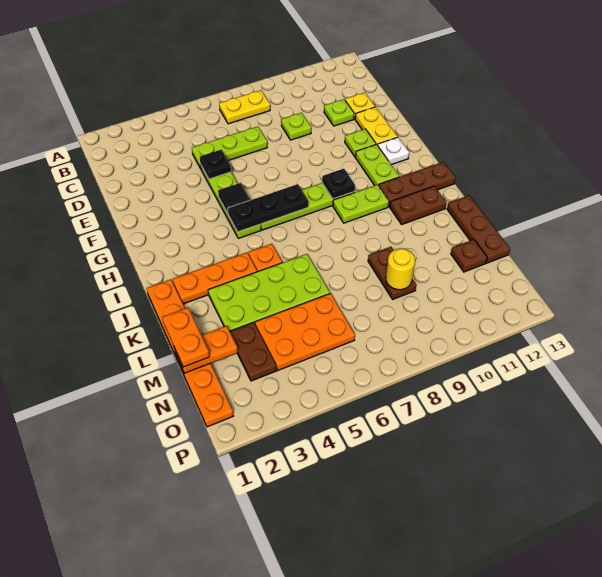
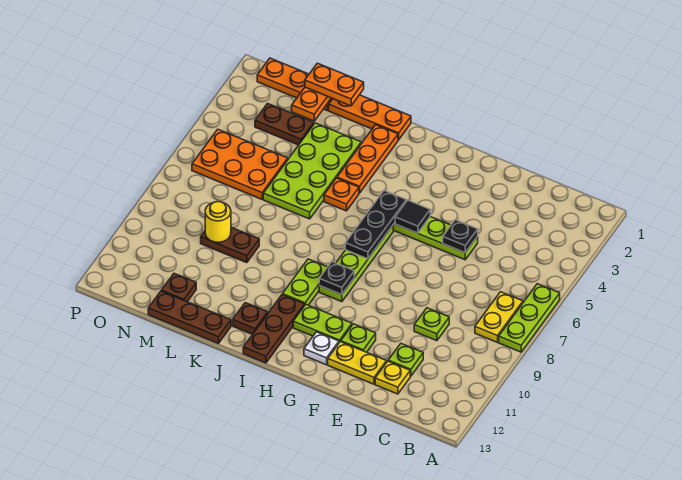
lime plate D5:D7 level 1 -> lime plate A6:A8 level 1
brown plate J11:J12 level 1 -> brown plate J12 level 1
orange plate M4:N6 level 1 -> orange plate M5:O6 level 1

